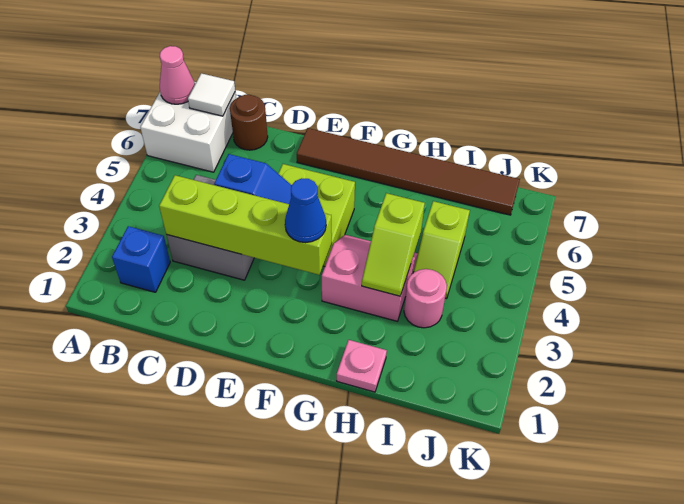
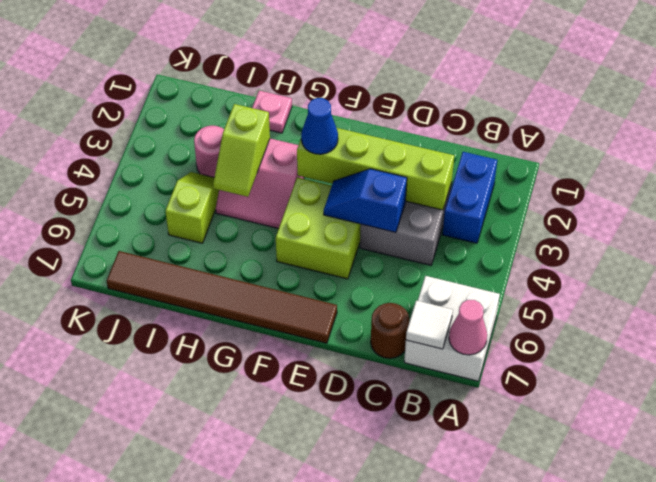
blue brick B2 level 1 -> blue brick B2:B3 level 1
lime slope H3:H4 level 2 top 4 -> lime slope H3:H4 level 2 top 3

